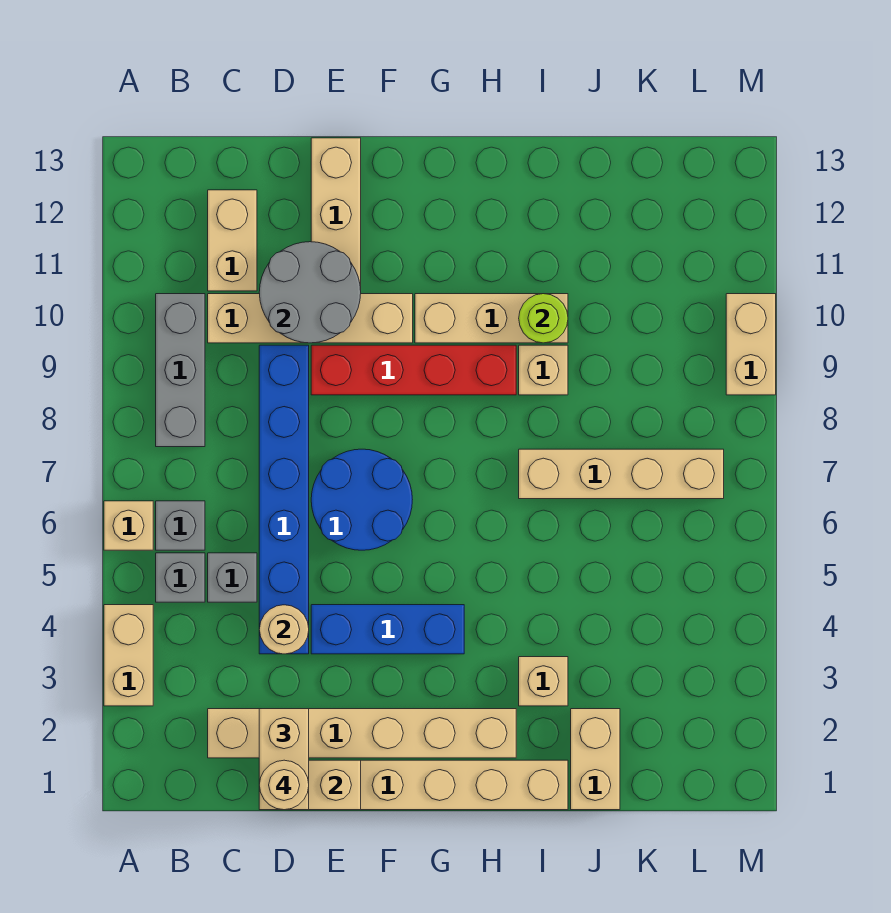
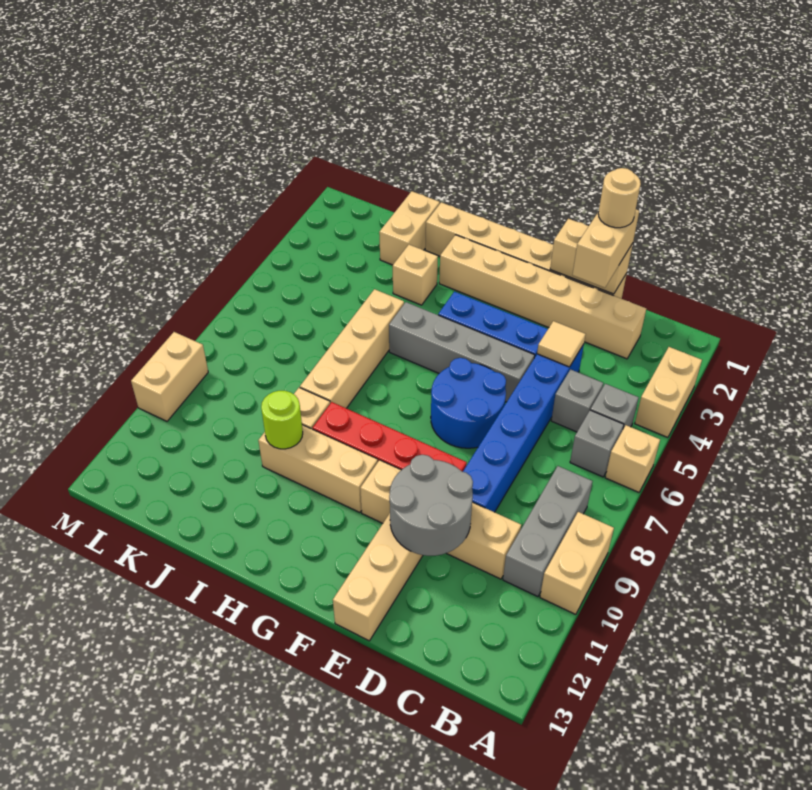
tan brick C11:C12 level 1 -> tan brick A9:A10 level 1
tan round brick D4 level 2 -> tan tile D4 level 2
none -> grey brick E5:H5 level 1
tan brick I7:L7 level 1 -> tan brick I5:I8 level 1

